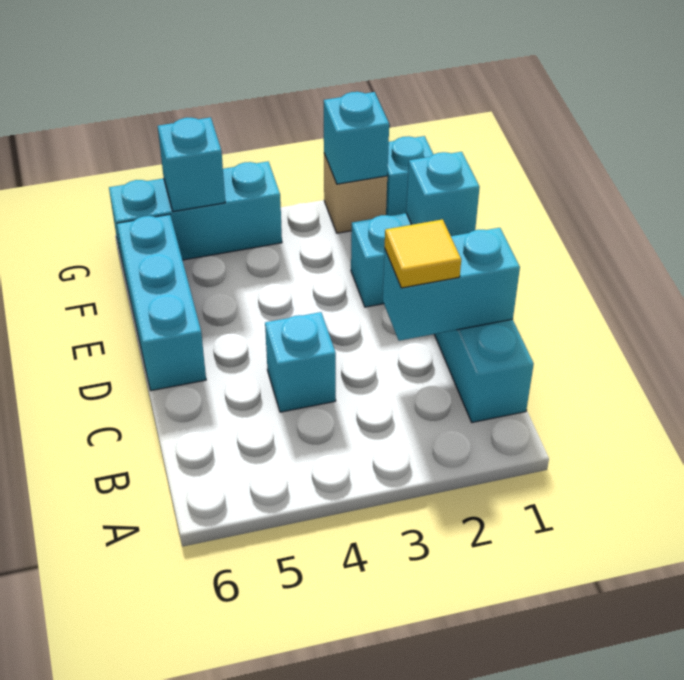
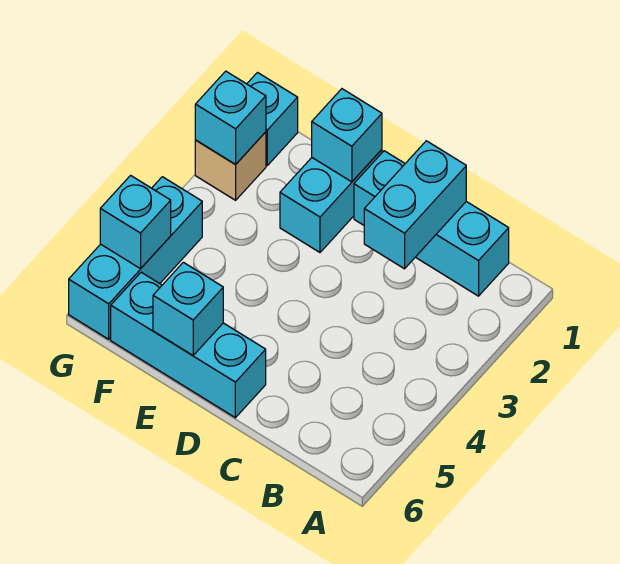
yellow tile C2 level 3 -> none
cyan brick C4 level 1 -> cyan brick E6 level 2

